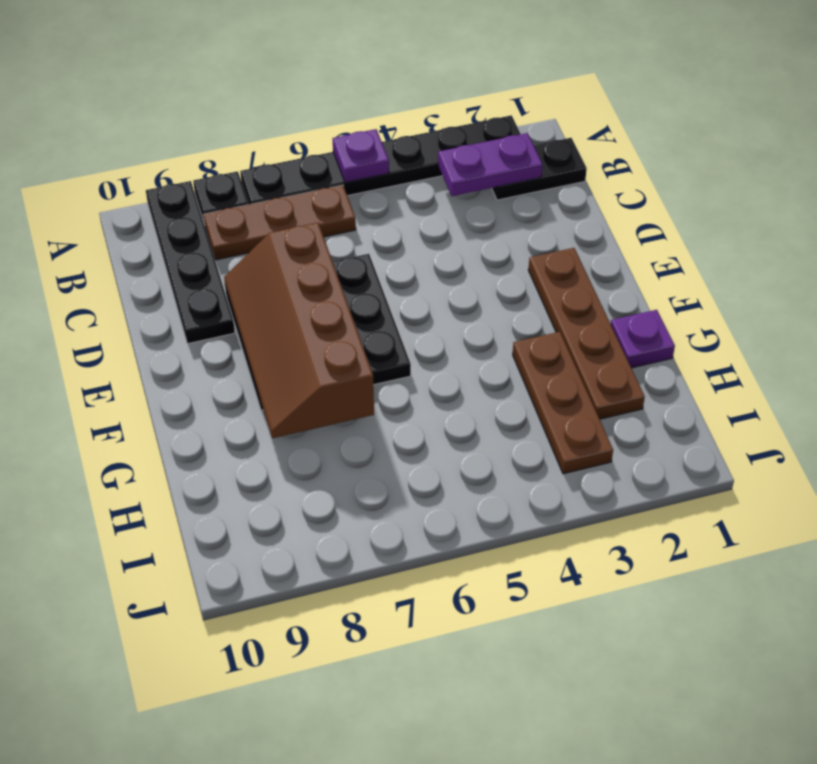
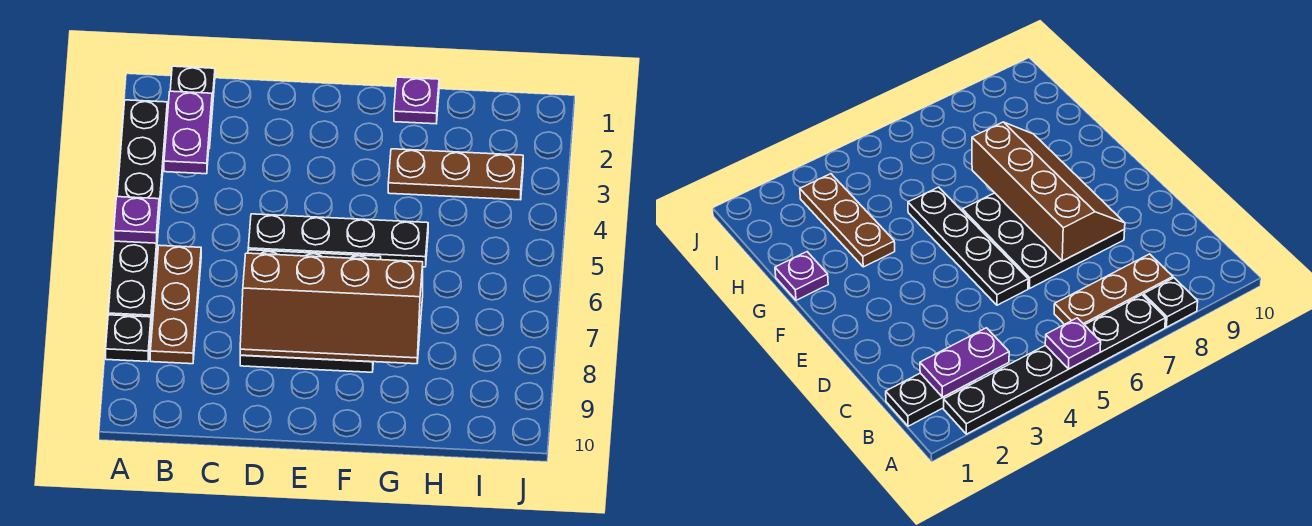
black plate A9:D9 level 1 -> black plate D5:G5 level 1
brown plate E2:H2 level 1 -> none

